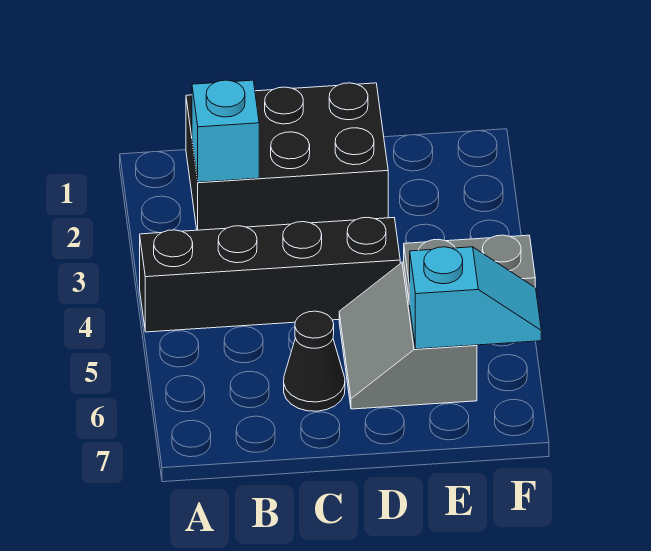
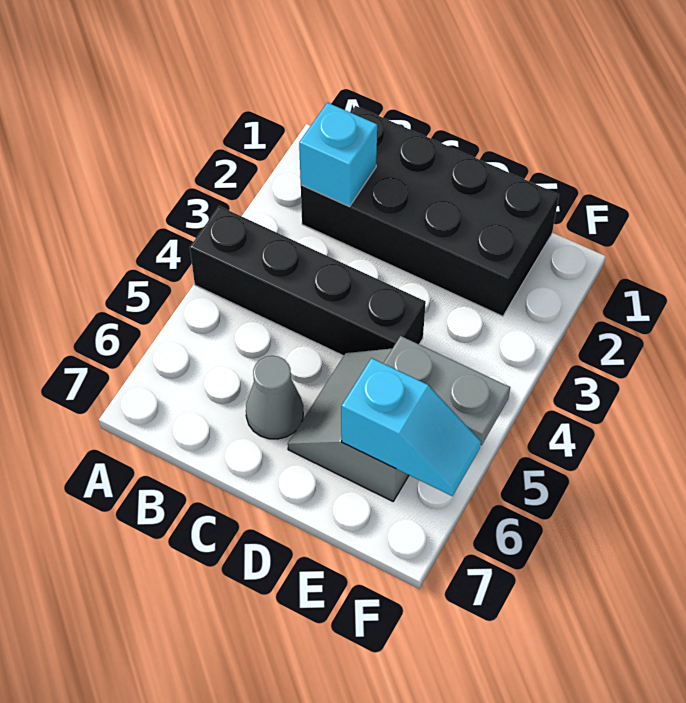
black brick B1:D2 level 1 -> black brick B1:E2 level 1
black cone C6 level 1 -> grey cone C6 level 1

